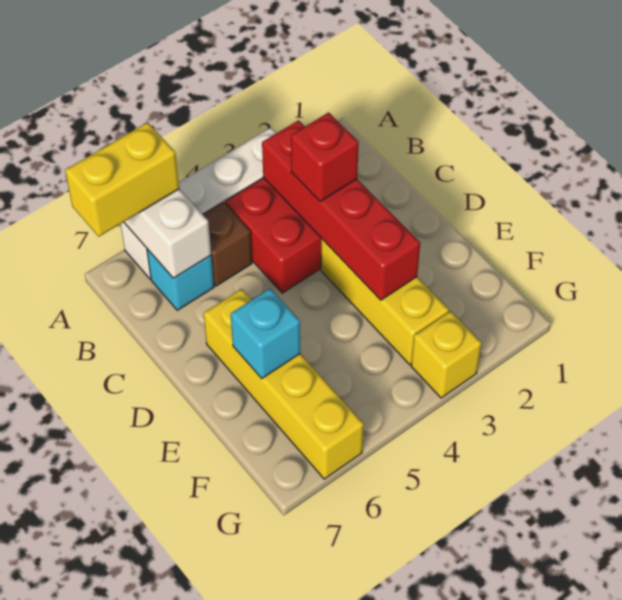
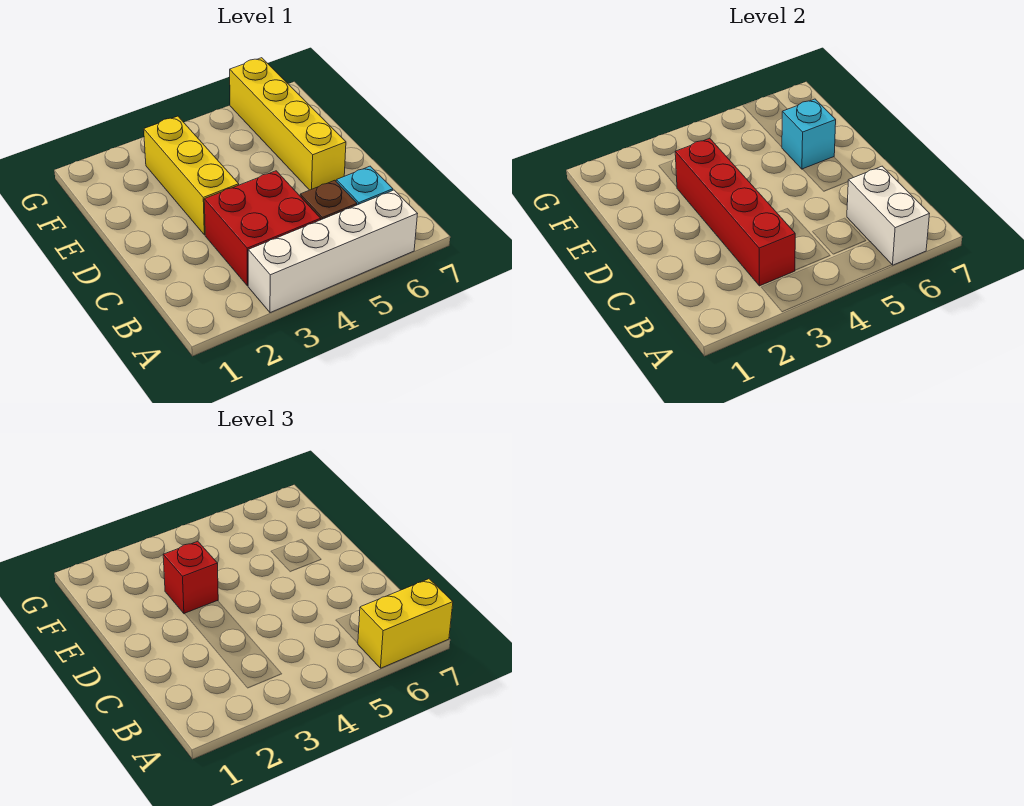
red brick C3 level 3 -> red brick E3 level 3
yellow brick G3 level 1 -> none

